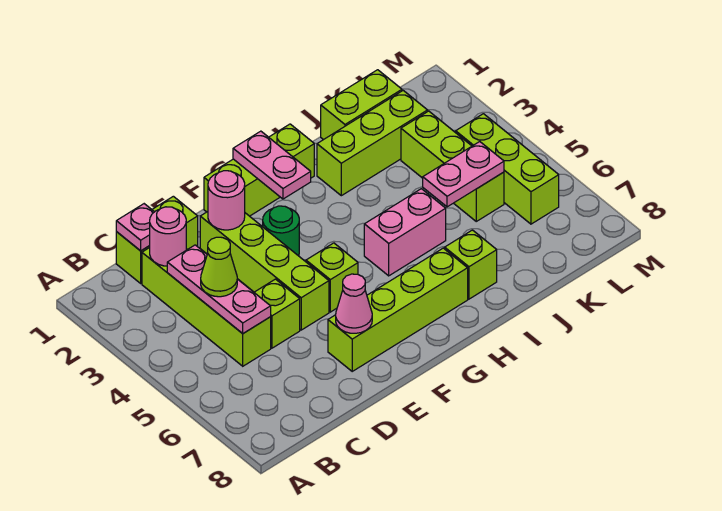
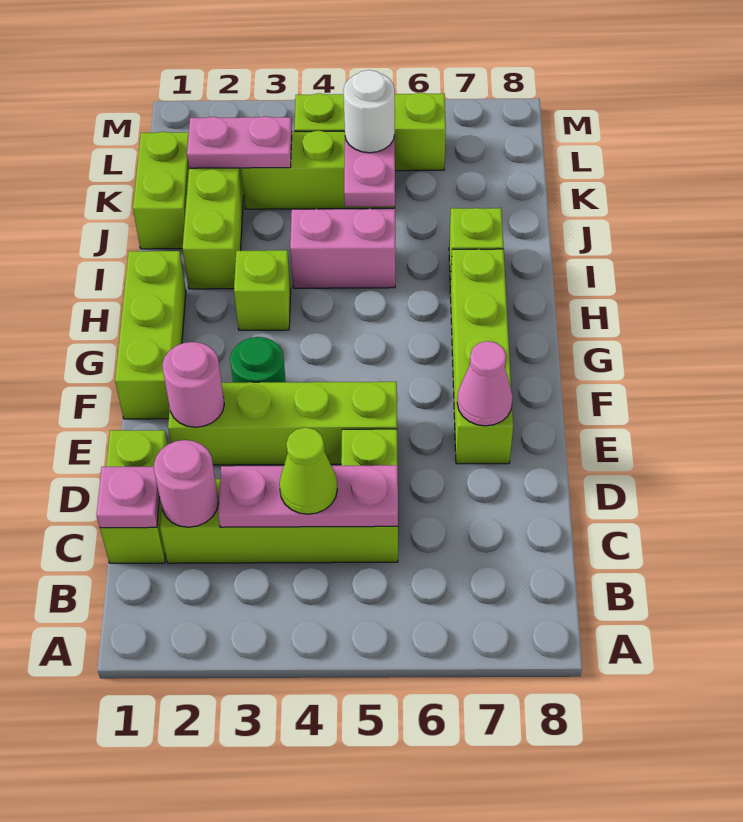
lime brick F5 level 1 -> lime brick H3 level 1
pink plate G1:G2 level 2 -> pink plate K2:K3 level 2
pink brick H5:I5 level 1 -> pink brick I4:I5 level 1
none -> white round brick K5 level 3

